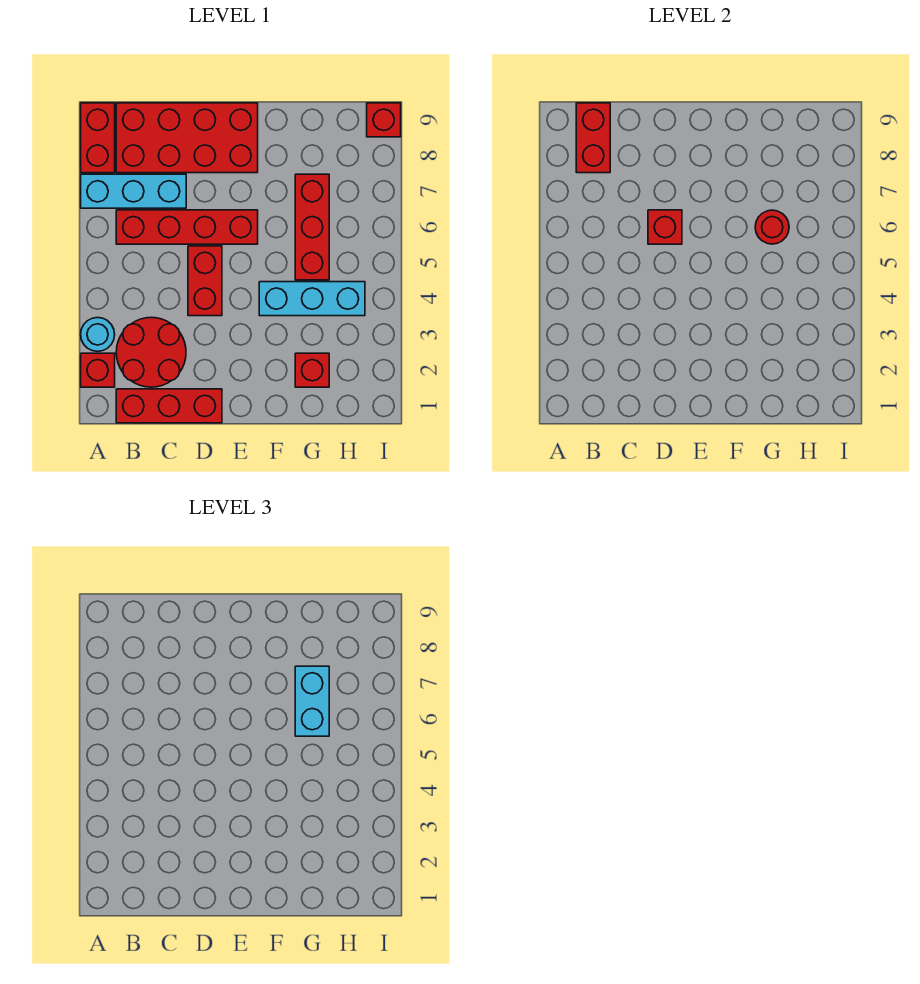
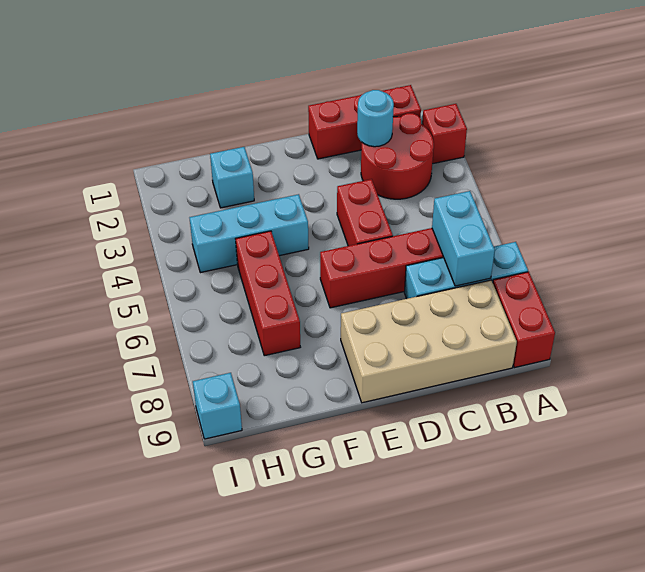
cyan round brick A3 level 1 -> cyan round brick C2 level 2
red brick B8:E9 level 1 -> tan brick B8:E9 level 1
red brick B8:B9 level 2 -> none
red brick D6 level 2 -> none
red brick G2 level 1 -> cyan brick G2 level 1
red round brick G6 level 2 -> none
cyan brick G6:G7 level 3 -> cyan brick B6:B7 level 2
red brick I9 level 1 -> cyan brick I9 level 1

